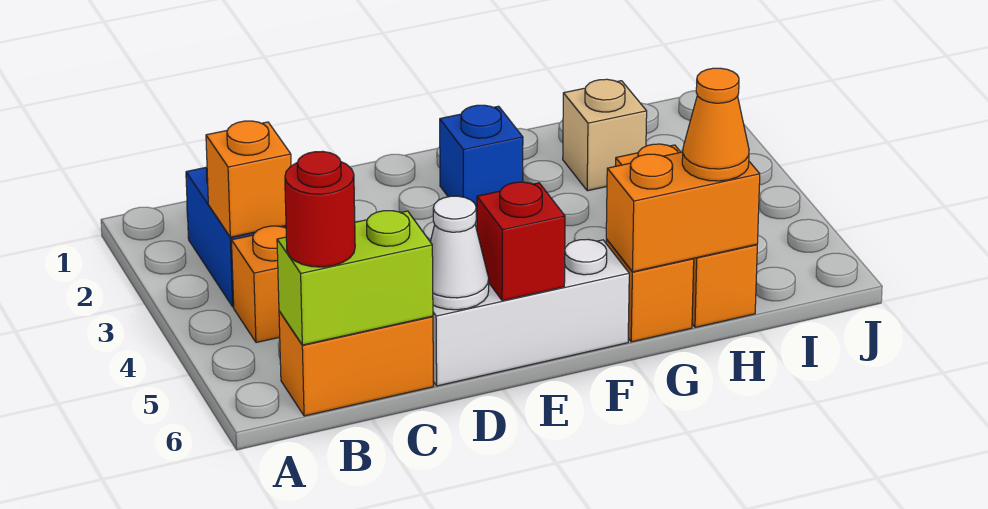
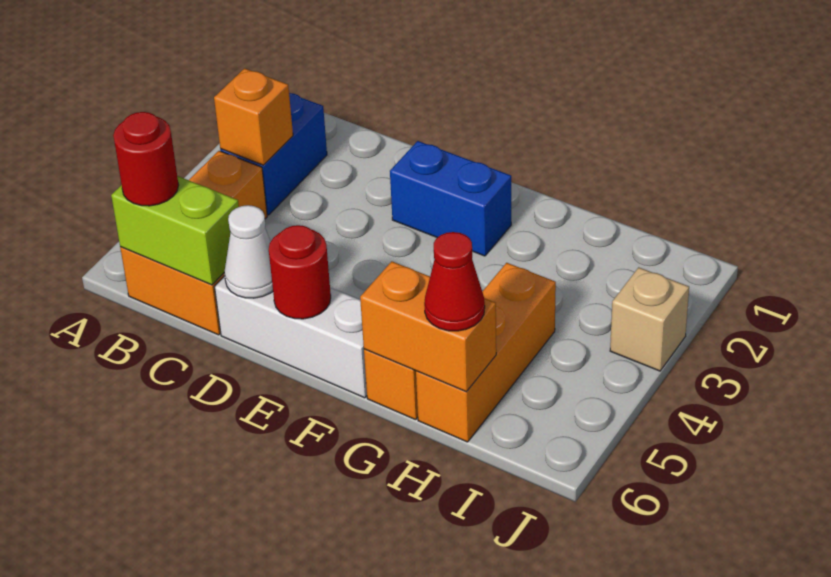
red brick E6 level 2 -> red round brick E6 level 2
blue brick F2 level 1 -> blue brick E2:F2 level 1
tan brick H2 level 1 -> tan brick J3 level 1
orange cone H6 level 3 -> red cone H6 level 3

